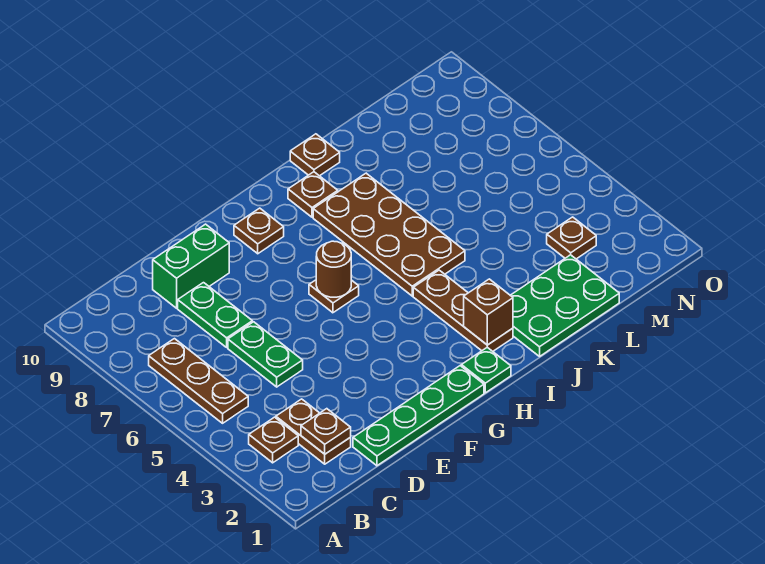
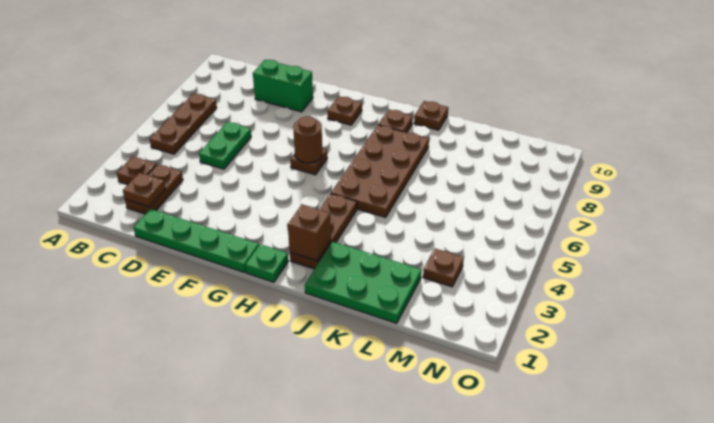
green plate D7:D8 level 1 -> none

